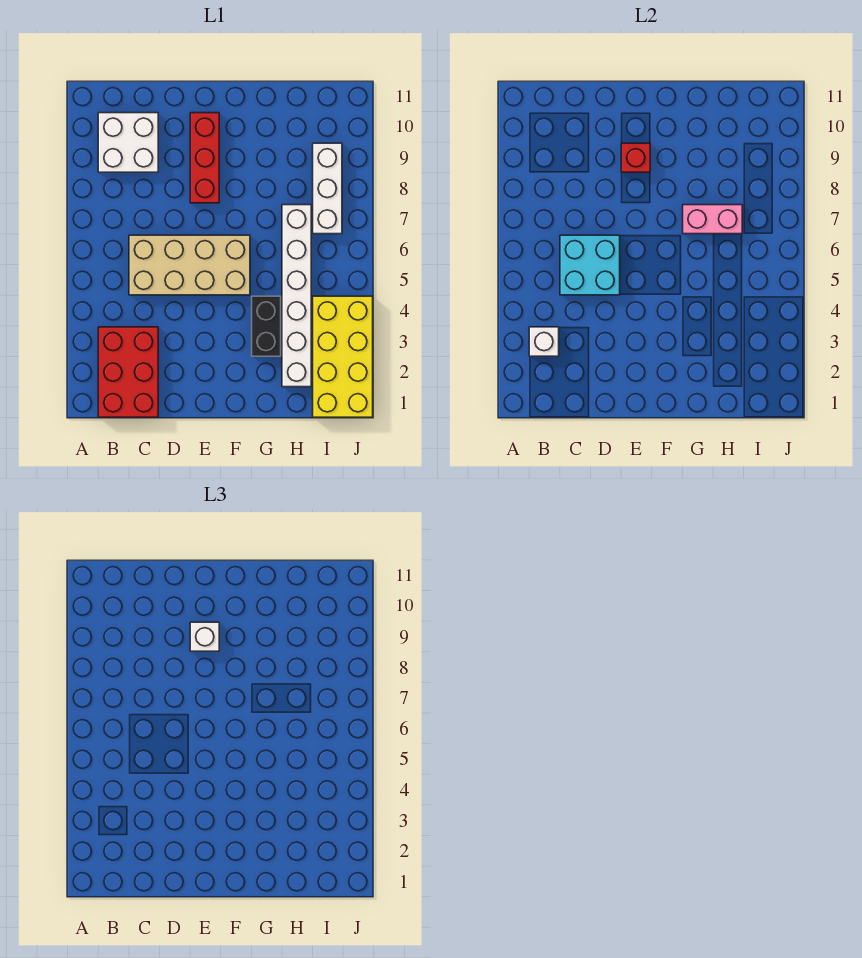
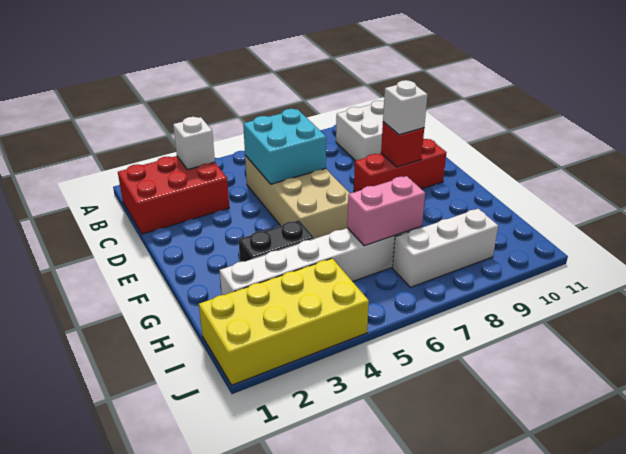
pink brick G7:H7 level 2 -> pink brick H6:H7 level 2

